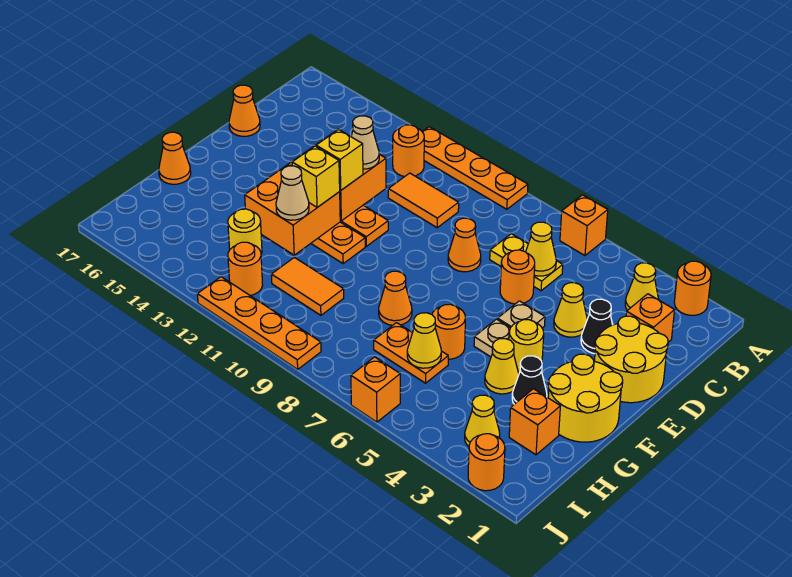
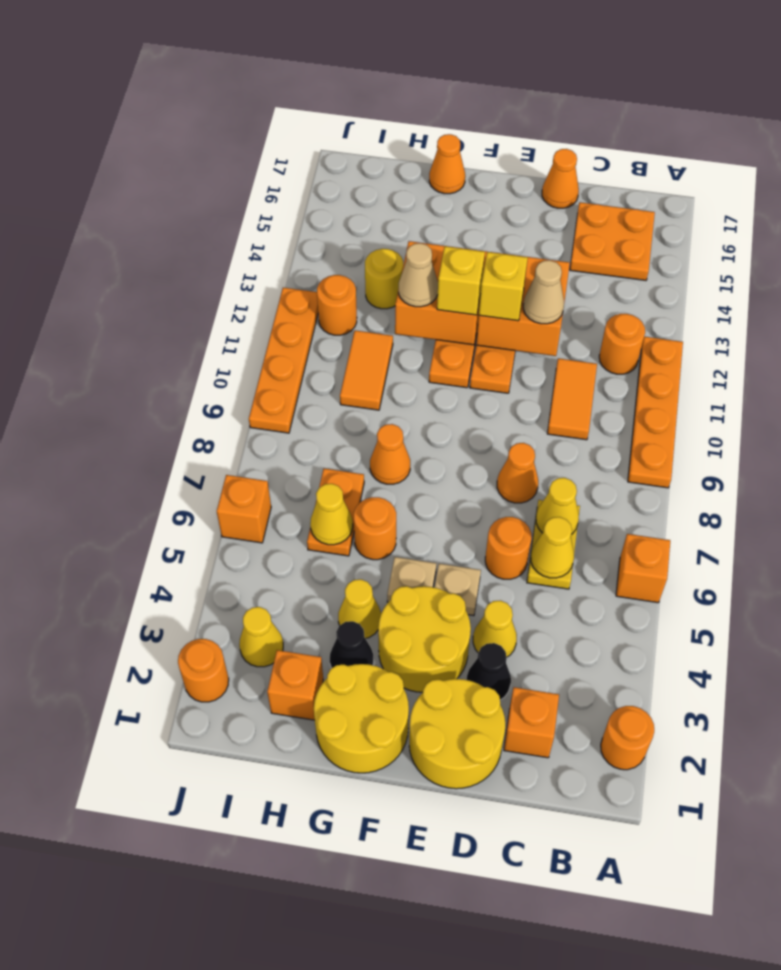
yellow cone B3 level 1 -> yellow cone C7 level 2
none -> orange plate B15:C16 level 1
yellow round brick F4 level 1 -> yellow round brick E3:F4 level 1

